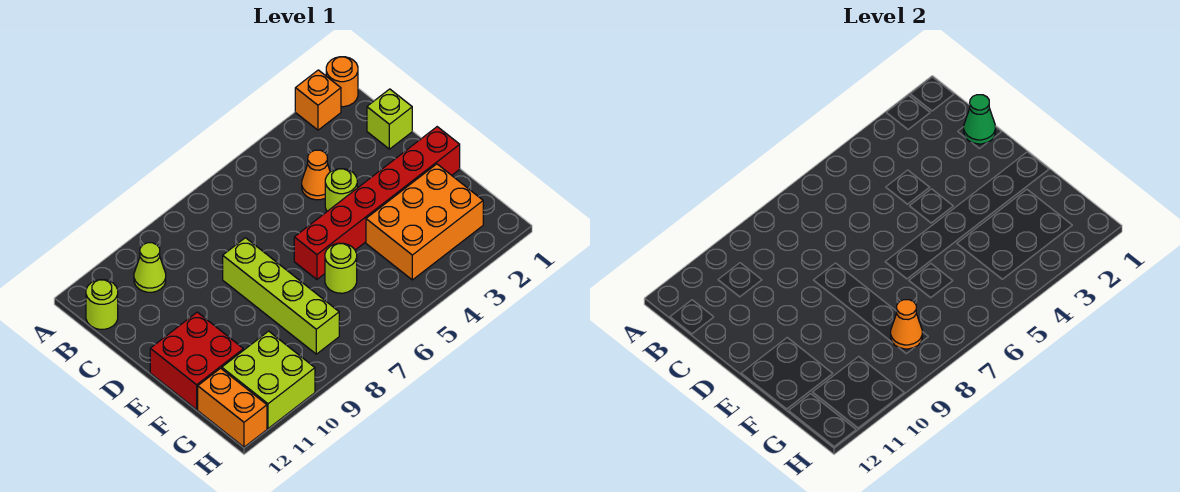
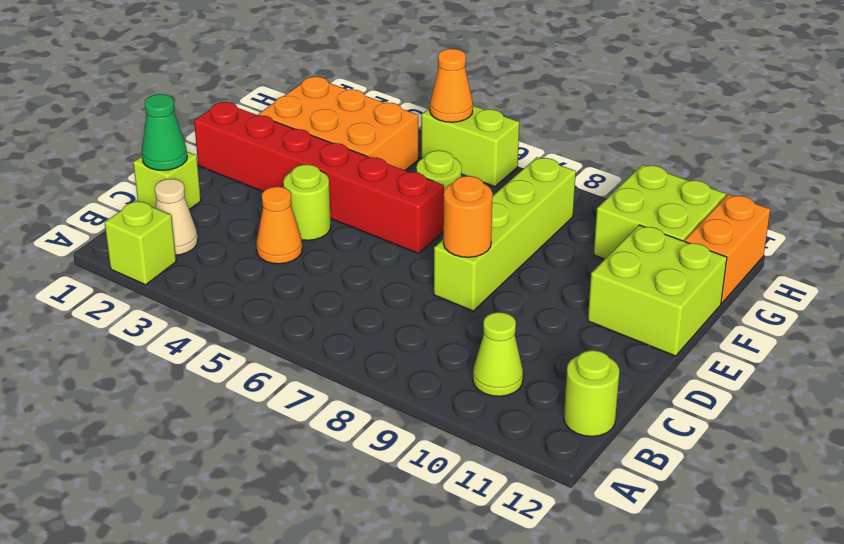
orange round brick A1 level 1 -> orange round brick D8 level 2
orange brick A2 level 1 -> lime brick A2 level 1
none -> tan cone B2 level 1
red brick E11:F12 level 1 -> lime brick E11:F12 level 1
orange cone G8 level 2 -> orange cone H5 level 2
none -> lime brick H5:H6 level 1

